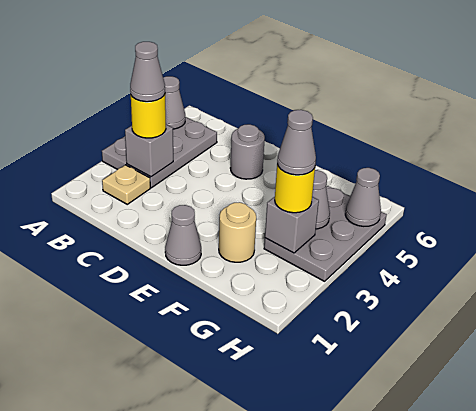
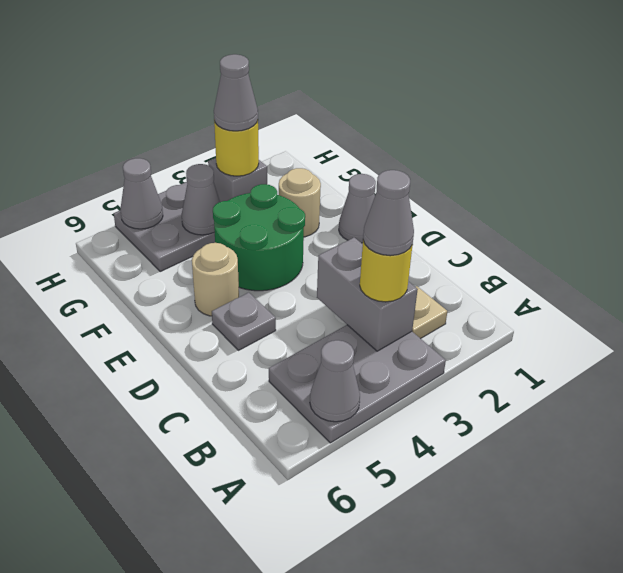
grey brick B3 level 2 -> grey brick B3:C3 level 2
grey round brick D5 level 1 -> grey plate D5 level 1
none -> green round brick E3:F4 level 1
none -> tan round brick E5 level 1

